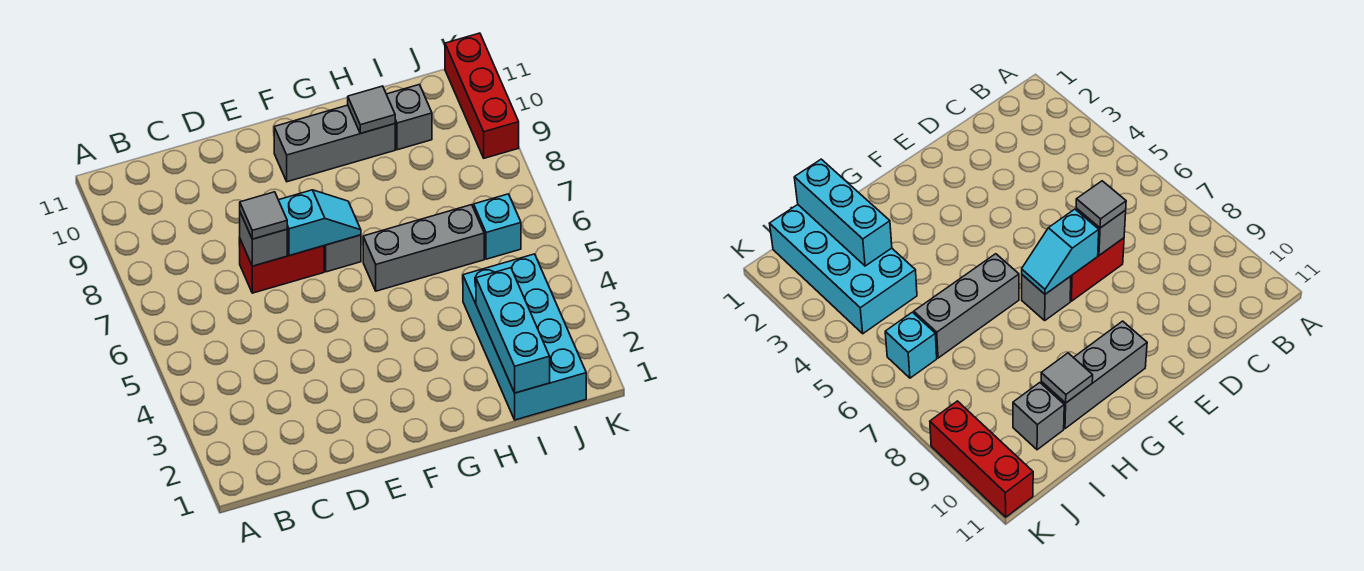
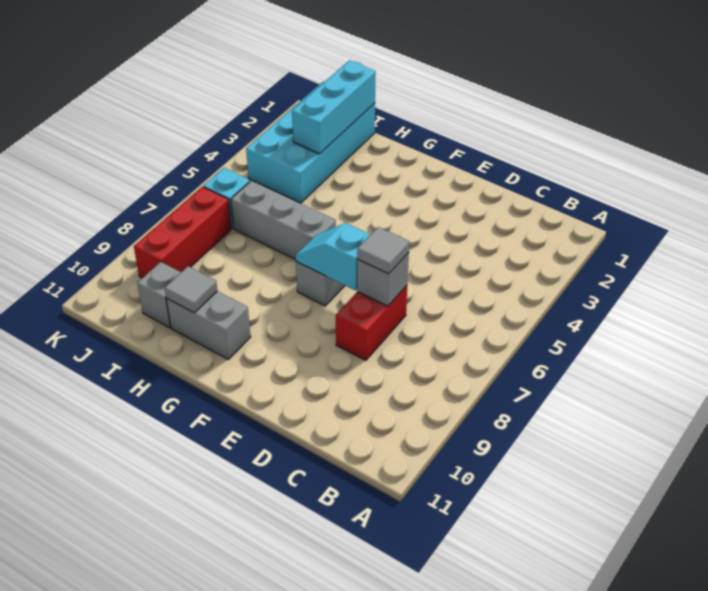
red brick D7:E7 level 1 -> red brick D7:D8 level 1
grey brick F10:H10 level 1 -> grey brick G10:H10 level 1
red brick K9:K11 level 1 -> red brick J7:J9 level 1

